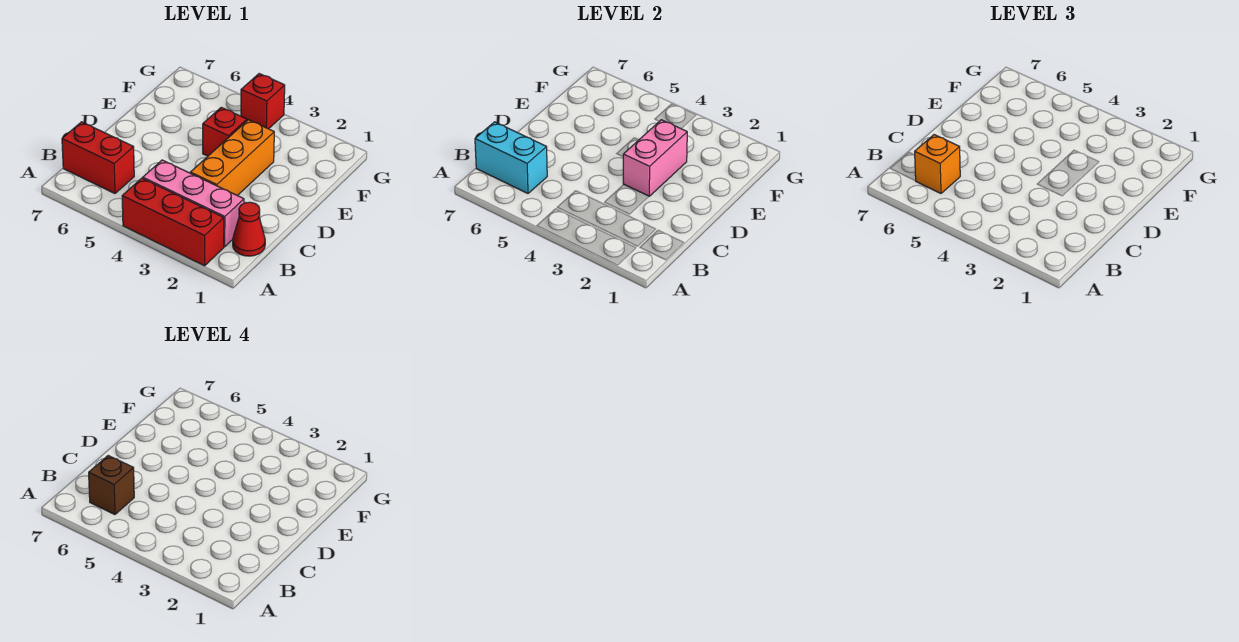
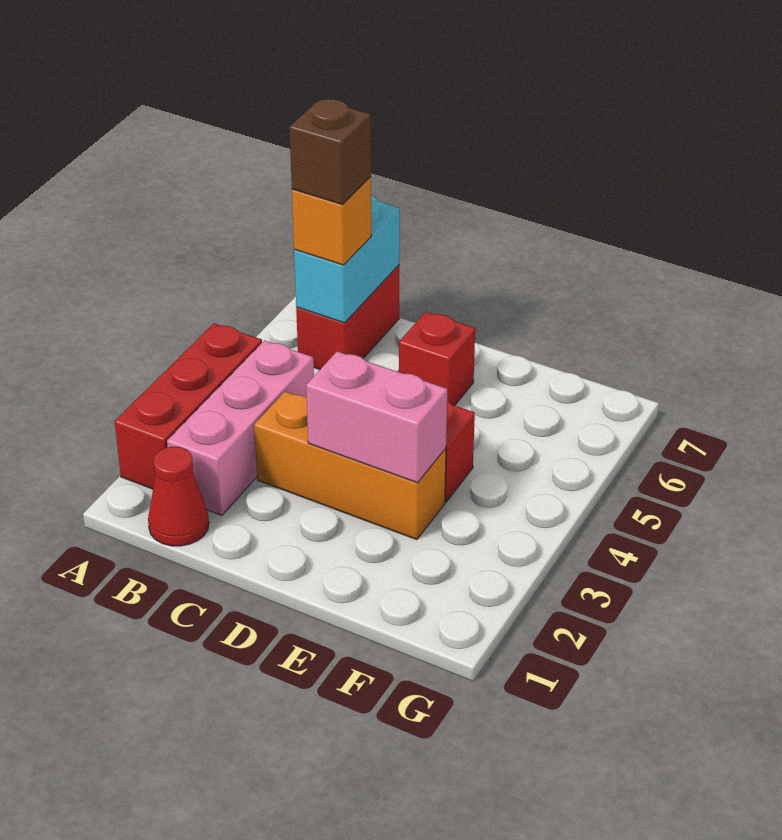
red brick G4 level 1 -> red brick D6 level 1

